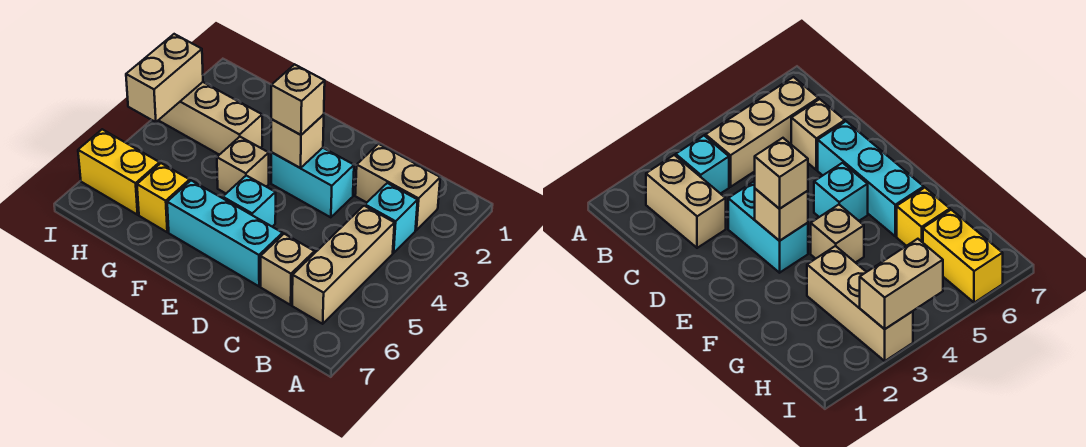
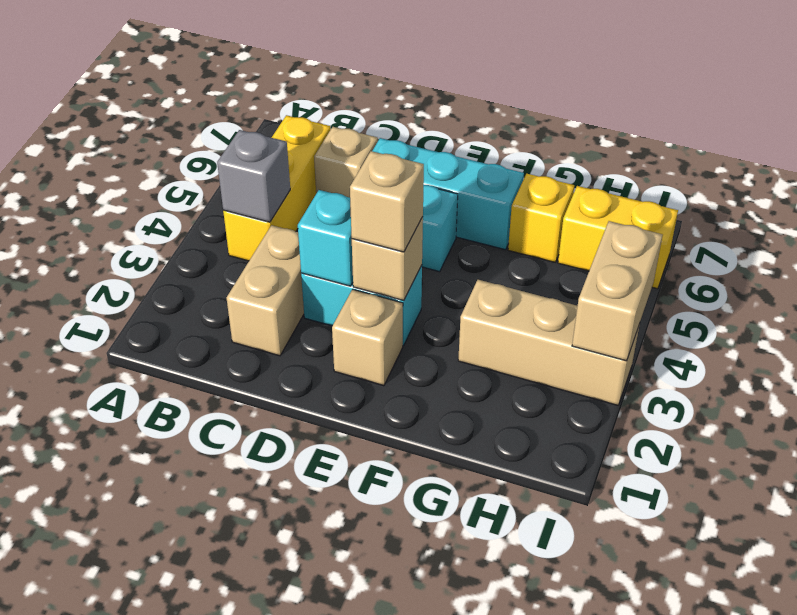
tan brick B2:C2 level 1 -> tan brick C2:C3 level 1
cyan brick B3 level 1 -> cyan brick D3 level 2
tan brick B4:B6 level 1 -> yellow brick B4:B6 level 1
none -> grey brick B4 level 2
tan brick F4 level 1 -> tan brick E2 level 1

